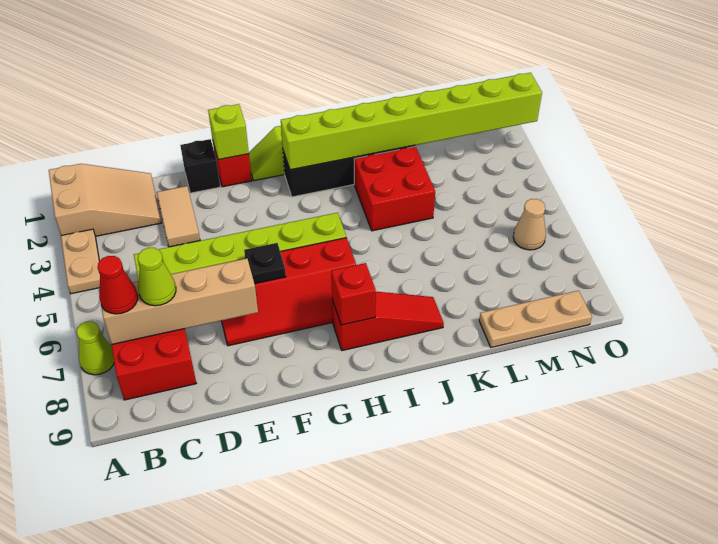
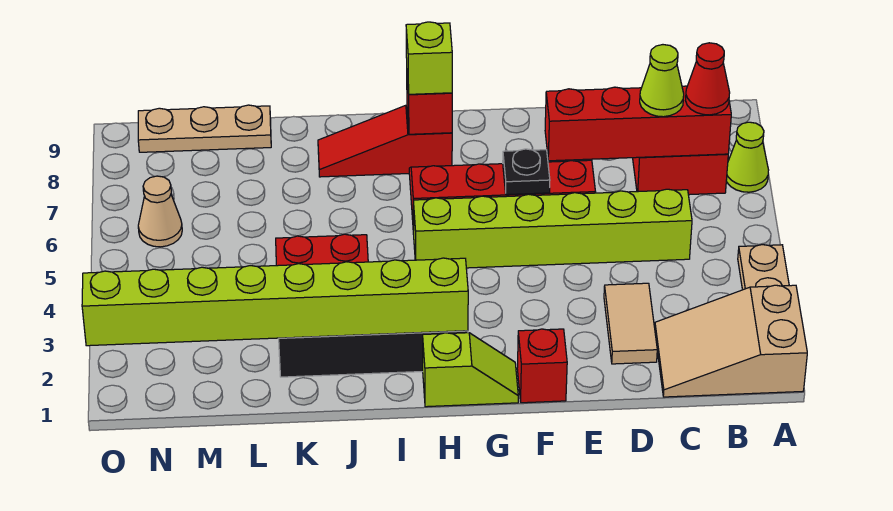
tan brick B7:E7 level 2 -> red brick B7:E7 level 2
black brick E1 level 1 -> none
lime brick F1 level 2 -> lime brick H8 level 3

